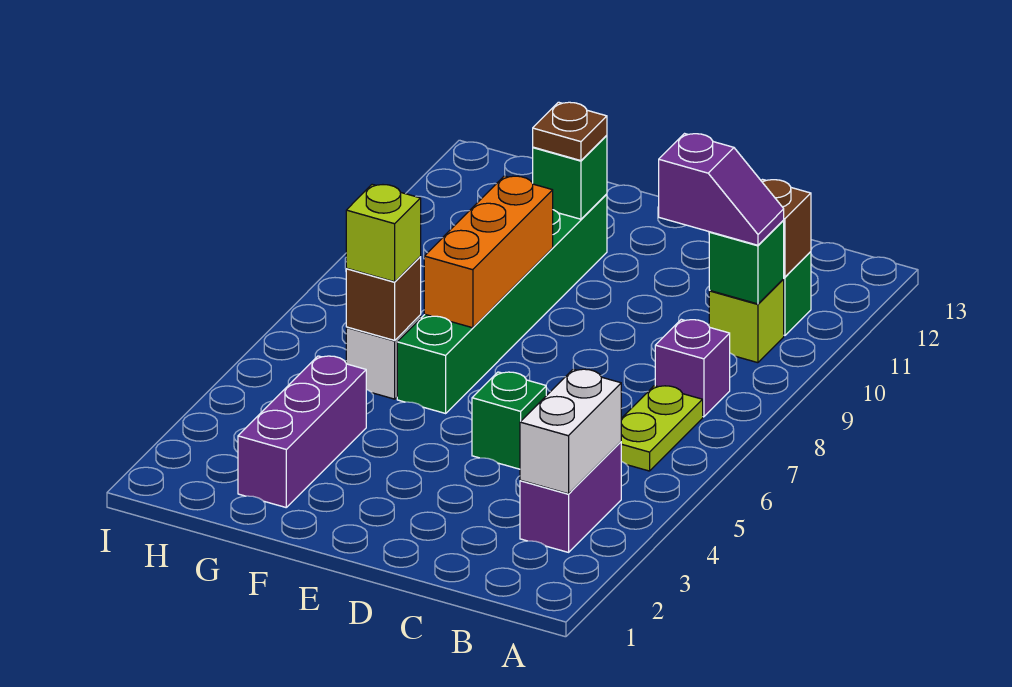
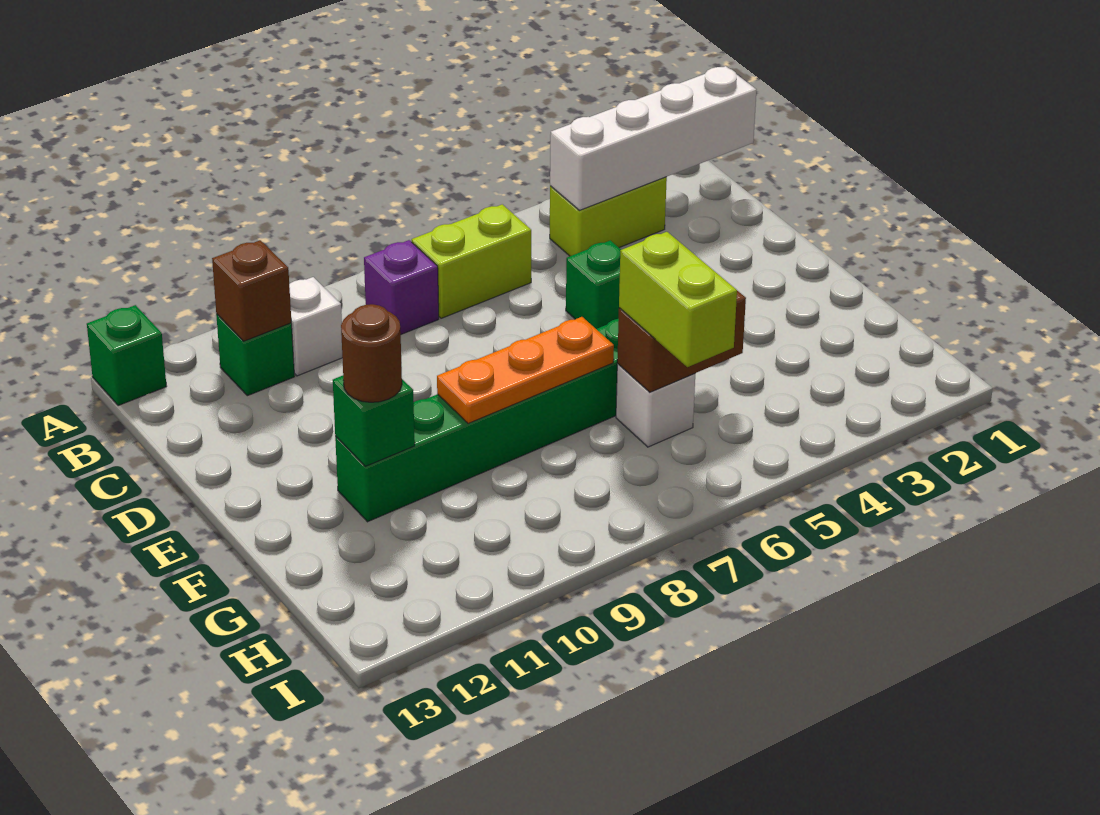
purple brick B3:B4 level 1 -> lime brick B3:B4 level 1
white brick B3:B4 level 2 -> white brick B1:B4 level 2
lime plate B6:B7 level 1 -> lime brick B6:B7 level 1
lime brick B10 level 1 -> white brick B10 level 1
green brick B10 level 2 -> green brick A13 level 1
purple slope B10:C10 level 3 top C -> none
orange brick F7:F9 level 2 -> orange plate F7:F9 level 2
brown plate F11 level 3 -> brown round brick F11 level 3
purple brick G2:G4 level 1 -> none
brown brick G6 level 2 -> brown brick G5:G6 level 2
lime brick G6 level 3 -> lime brick G6:H6 level 3

